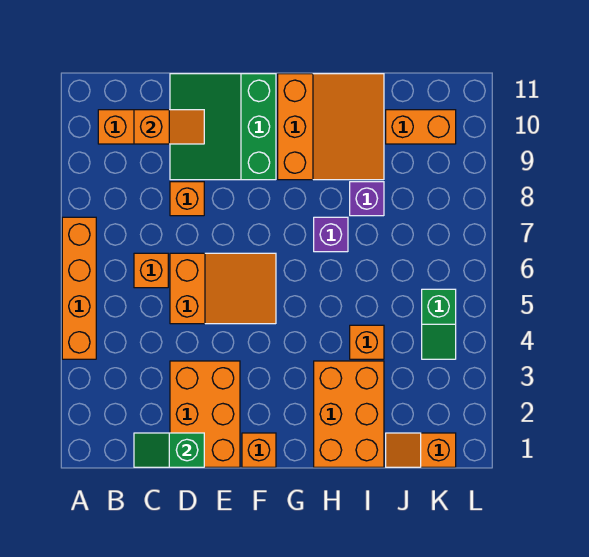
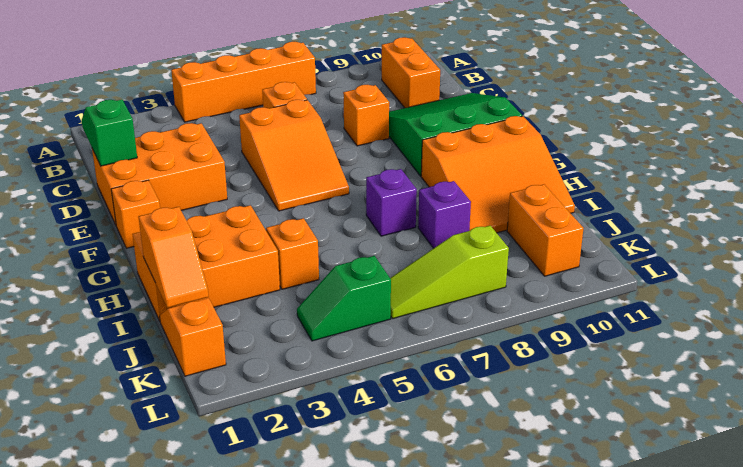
orange slope C10:D10 level 2 top C -> orange slope I1:J1 level 2 top I
none -> lime slope K6:K8 level 1 top 8

